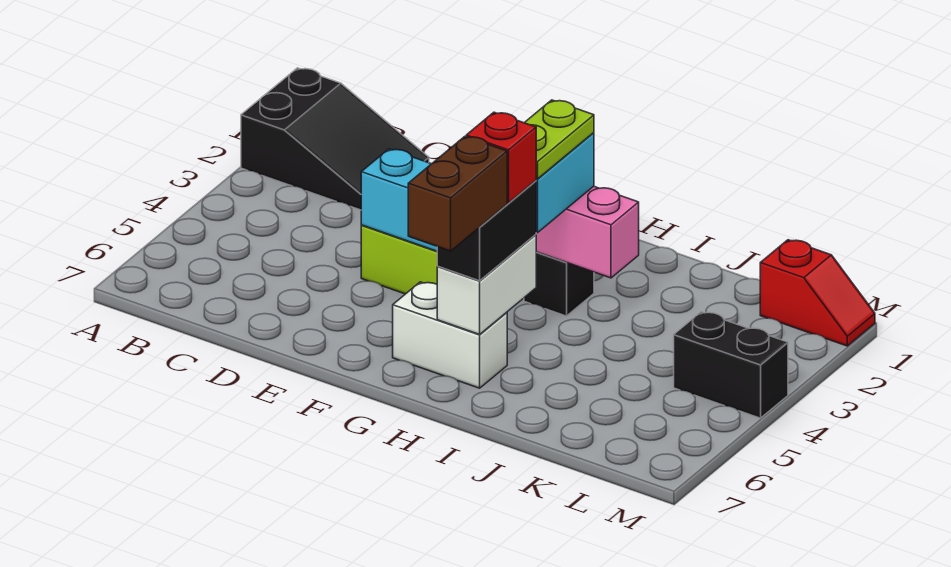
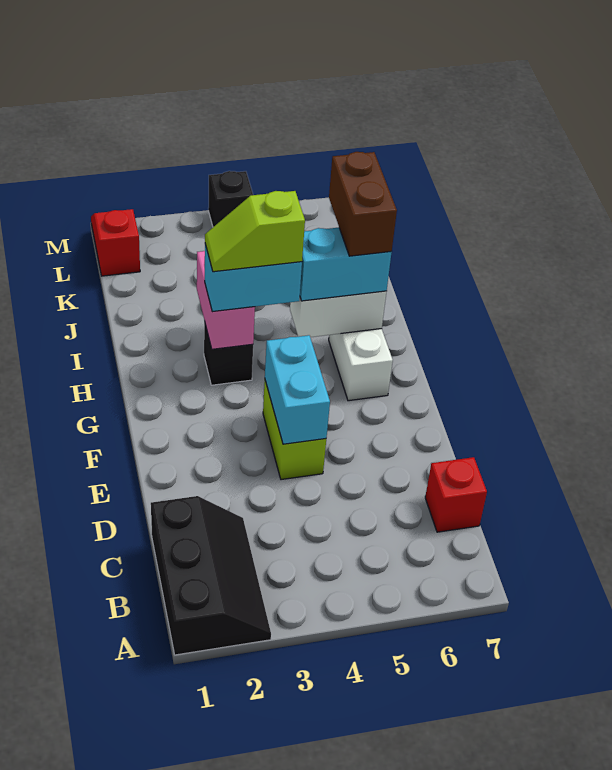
black slope A1:C2 level 1 top A -> black slope A1:C2 level 1 top 1
lime plate H3:H4 level 4 -> lime slope H3:H4 level 4 top 4
black brick H5:H6 level 3 -> cyan brick H5:H6 level 3
red brick H5 level 4 -> red brick C7 level 1
brown brick H6:H7 level 4 -> brown brick H6:I6 level 4
black brick L4:M4 level 1 -> black brick M4 level 1

